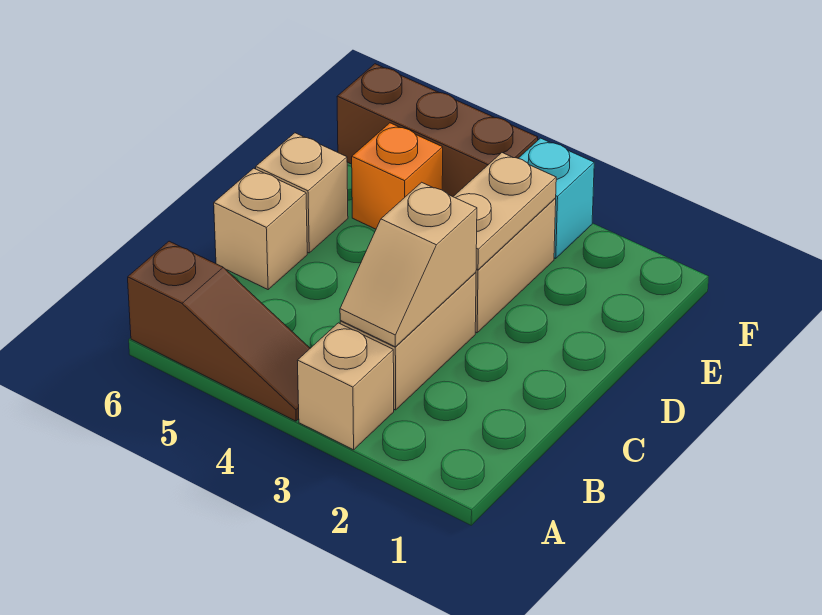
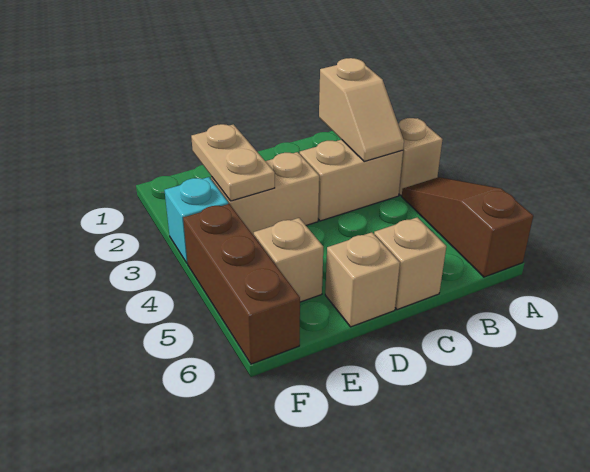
tan slope B3:C3 level 2 top C -> tan slope B2:B3 level 2 top 2
tan plate D3:E3 level 2 -> tan plate E2:E3 level 2
orange brick E5 level 1 -> tan brick E5 level 1

